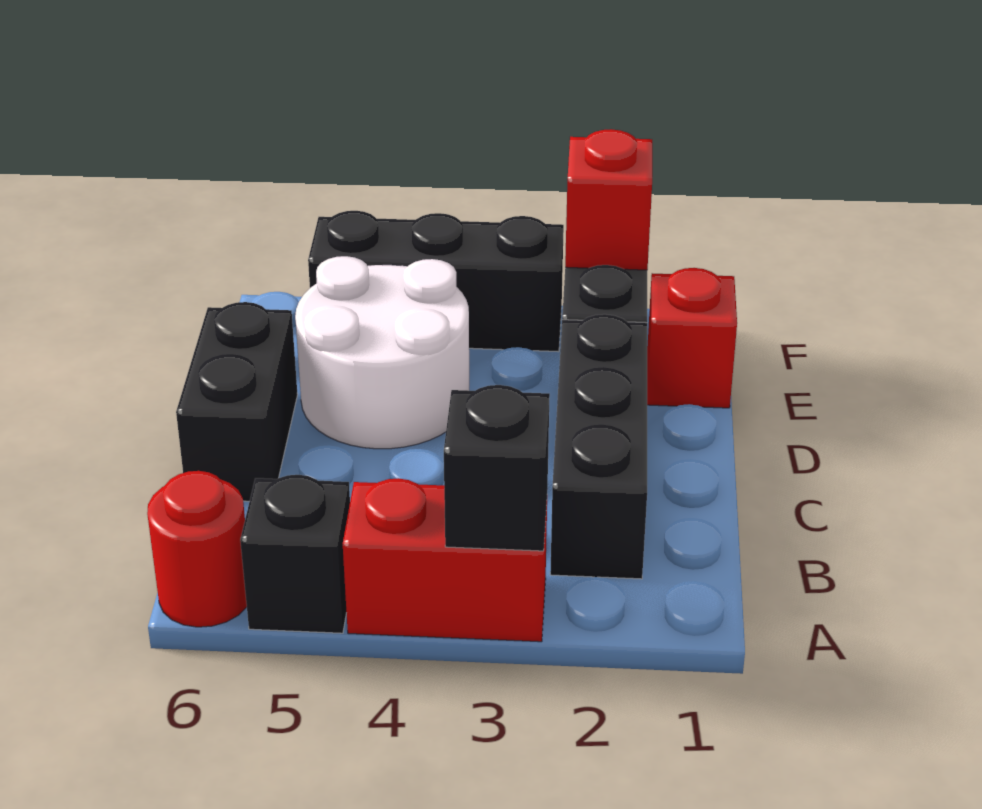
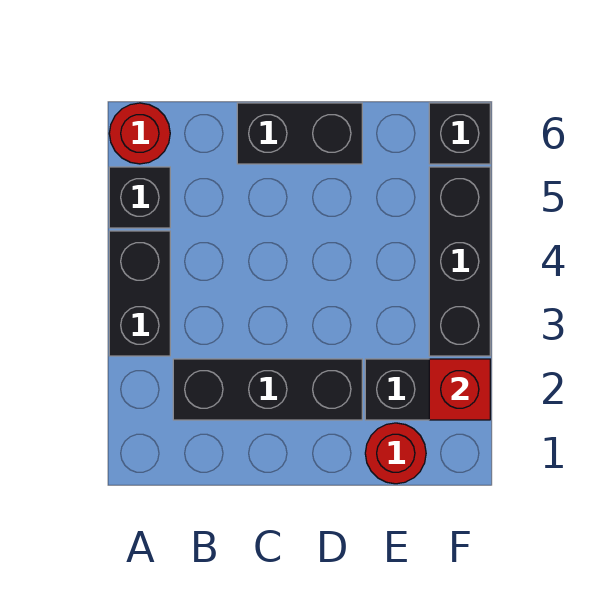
red brick A3:A4 level 1 -> black brick A3:A4 level 1
black brick A3 level 2 -> black brick F6 level 1
white round brick D4:E5 level 1 -> none
red brick E1 level 1 -> red round brick E1 level 1

